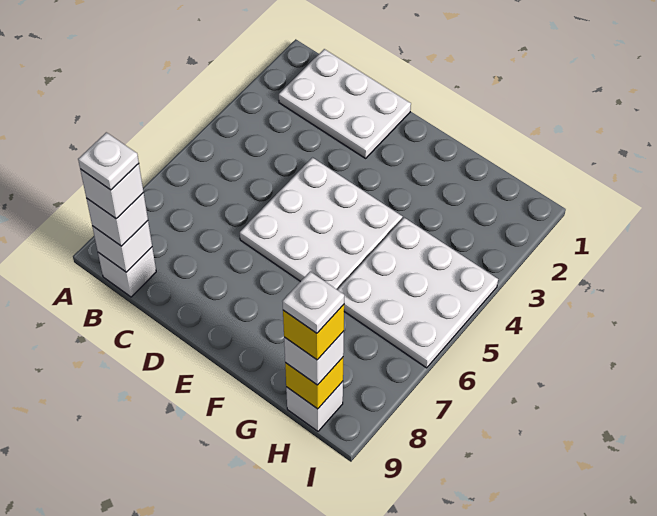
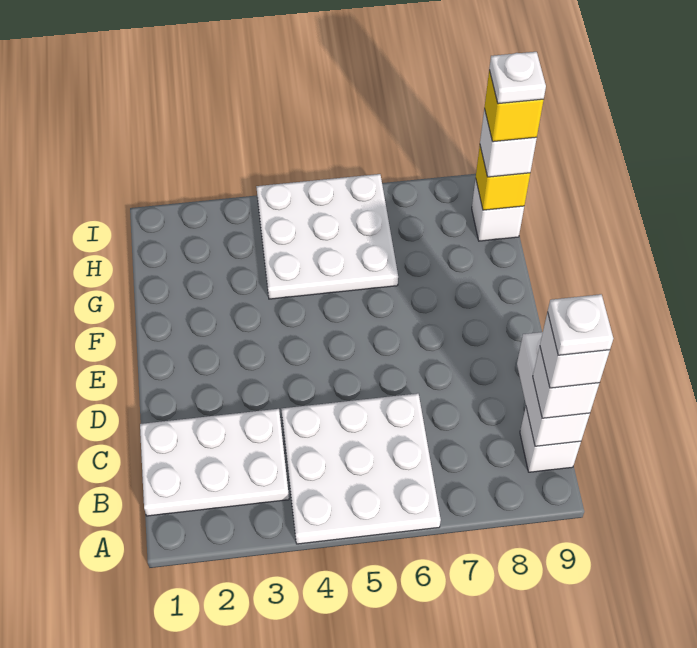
white plate B1:D2 level 1 -> white plate B1:C3 level 1
white brick B9 level 2 -> white brick B9:C9 level 2
white plate D4:F6 level 1 -> white plate A4:C6 level 1

